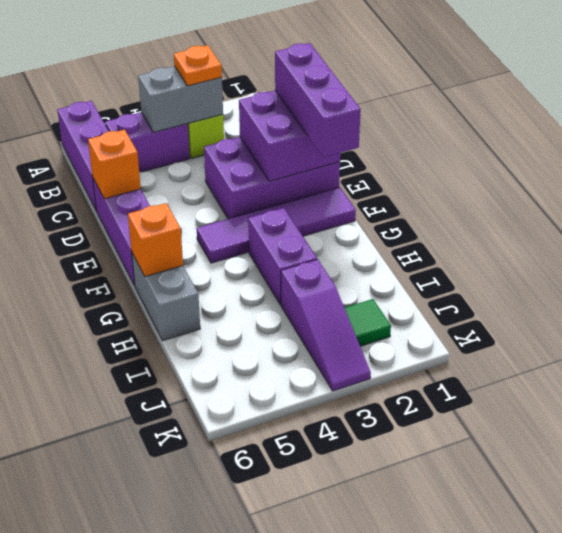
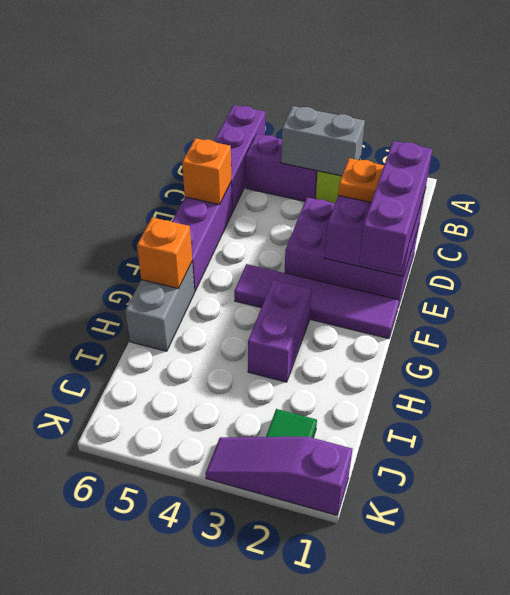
orange plate B3 level 3 -> orange plate D2 level 3
purple slope I3:K3 level 1 top I -> purple slope K1:K3 level 1 top 1

